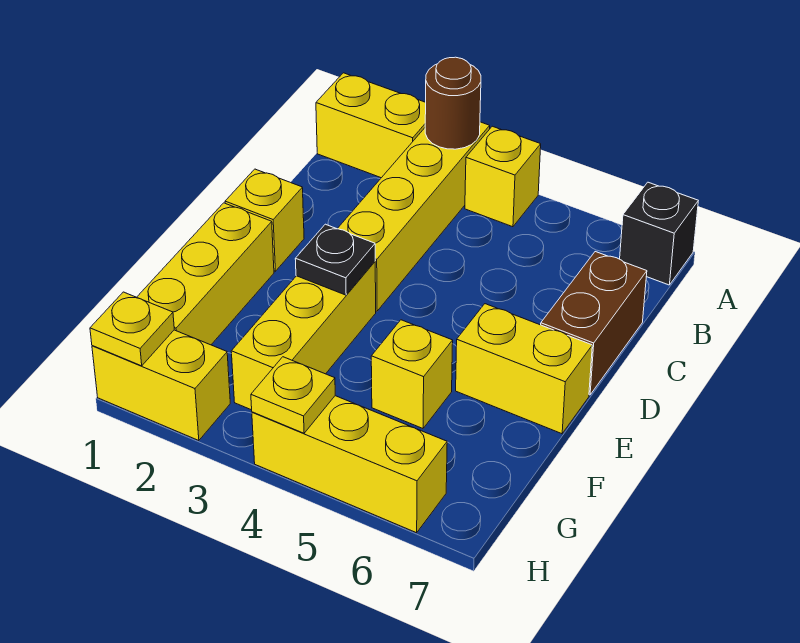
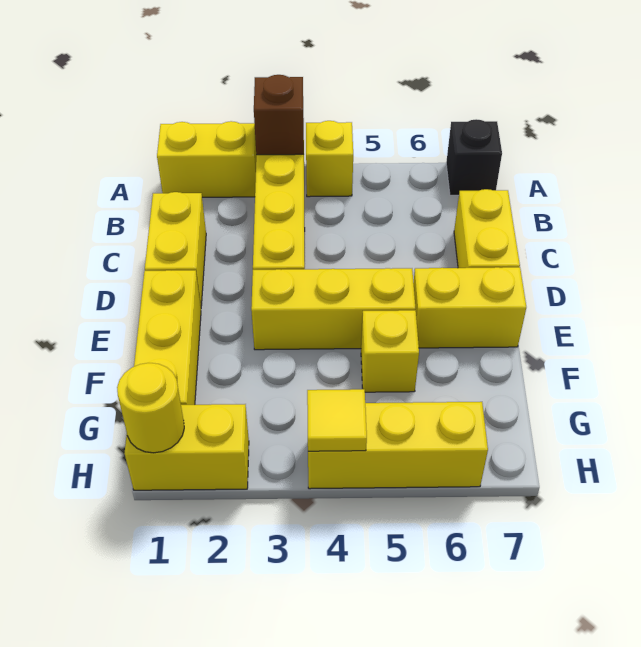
brown round brick A3 level 2 -> brown brick A3 level 2
brown brick C7:D7 level 1 -> yellow brick C7:D7 level 1
yellow brick D1 level 1 -> yellow brick C1:D1 level 1
yellow brick E3:G3 level 1 -> yellow brick E3:E5 level 1
black plate E3 level 2 -> none
yellow plate H1 level 2 -> yellow round brick H1 level 2
yellow plate H4 level 2 -> yellow tile H4 level 2

